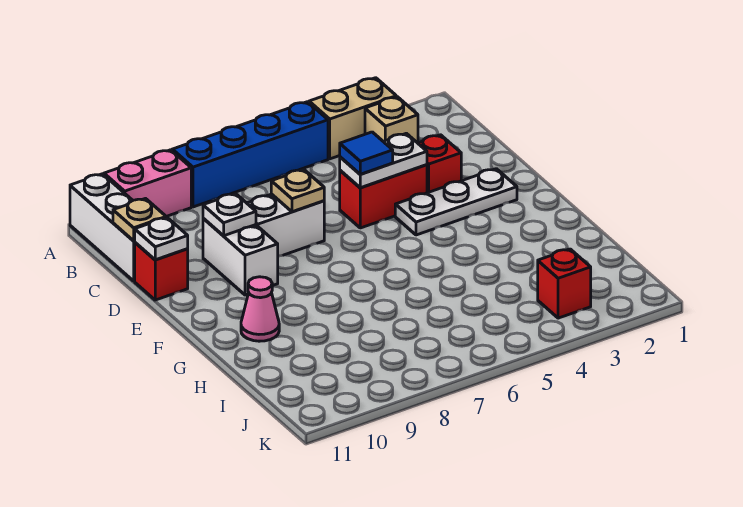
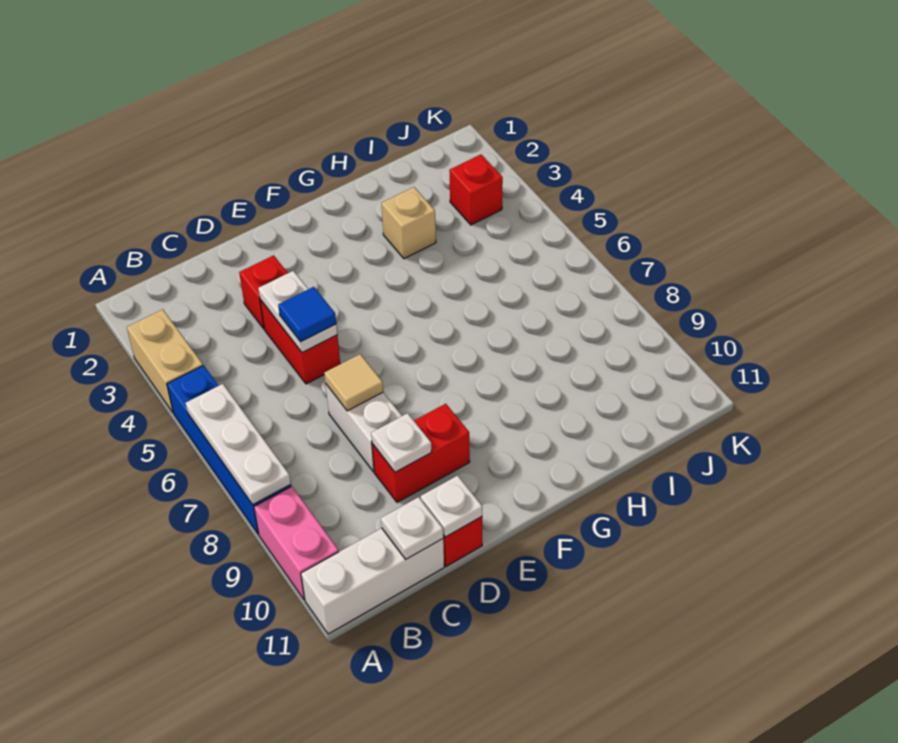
tan brick B3 level 1 -> tan brick H3 level 1
tan plate C11 level 2 -> white plate C11 level 2
tan plate D7 level 2 -> tan tile D7 level 2
white brick D9:E9 level 1 -> red brick D9:E9 level 1
white plate E2:E4 level 1 -> white plate A6:A8 level 2
pink cone G10 level 1 -> none

